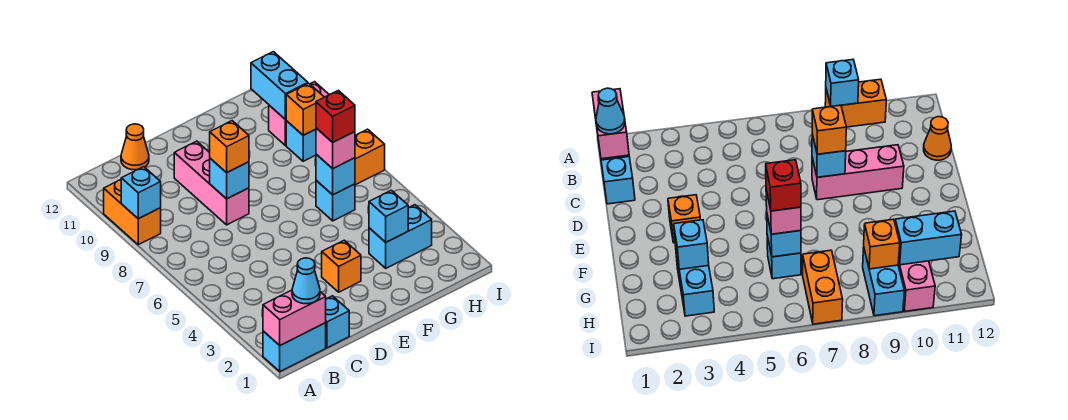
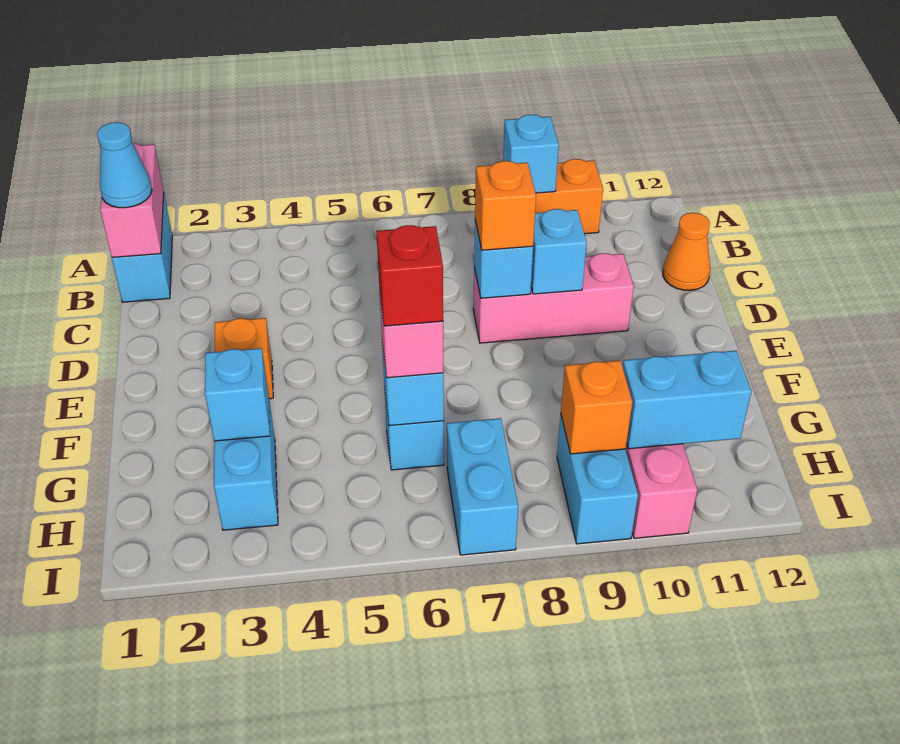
cyan brick C1 level 1 -> cyan brick D9 level 2
orange brick H7:I7 level 1 -> cyan brick H7:I7 level 1

